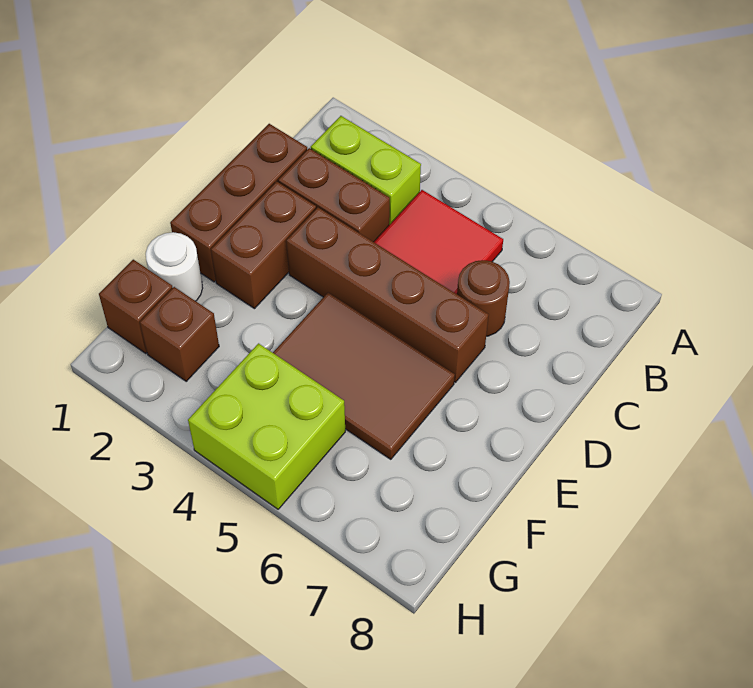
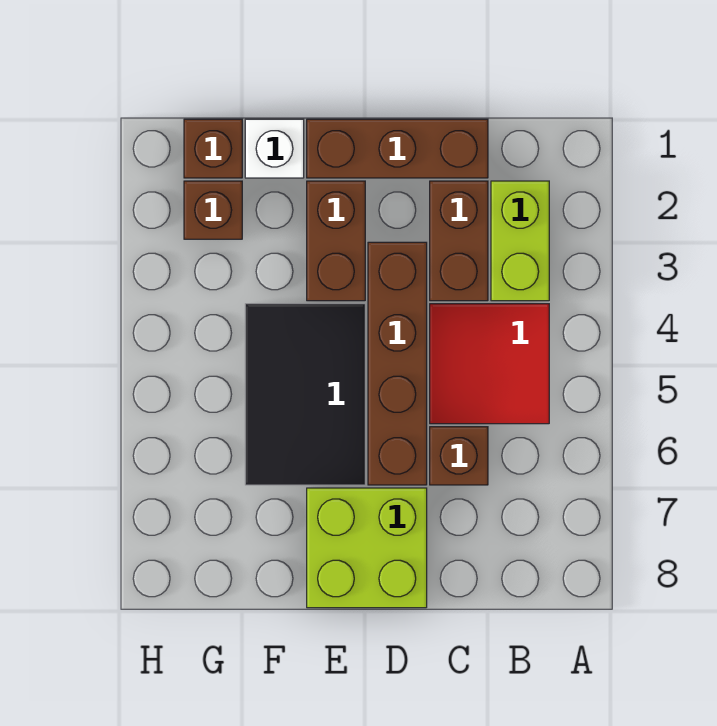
brown round brick C6 level 1 -> brown brick C6 level 1
brown brick D2:E2 level 1 -> brown brick E2:E3 level 1
brown tile E4:F6 level 1 -> black tile E4:F6 level 1
white round brick F1 level 1 -> white brick F1 level 1
lime brick G4:H5 level 1 -> lime brick D7:E8 level 1

